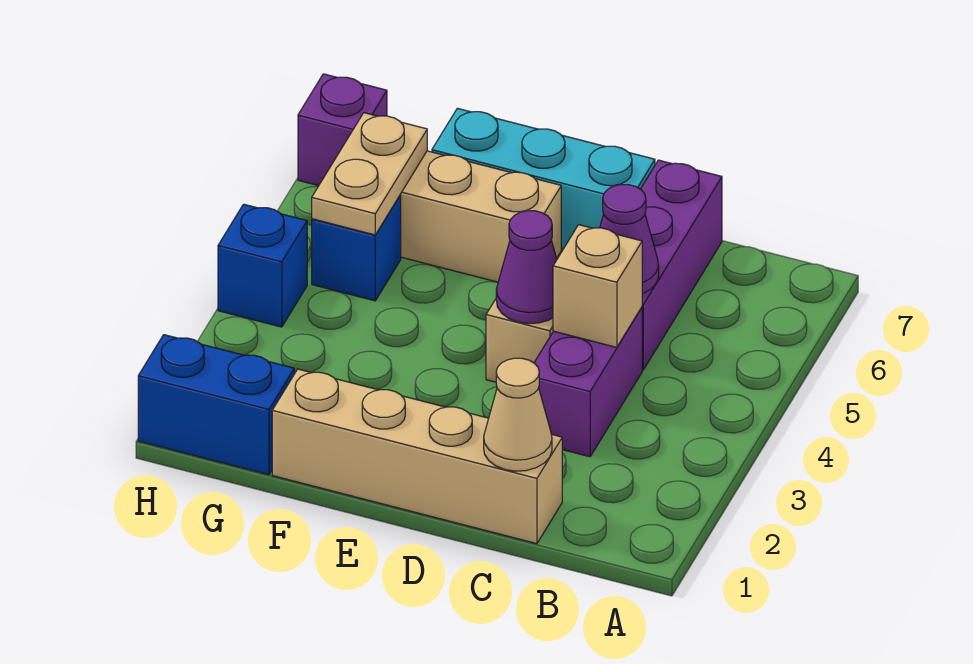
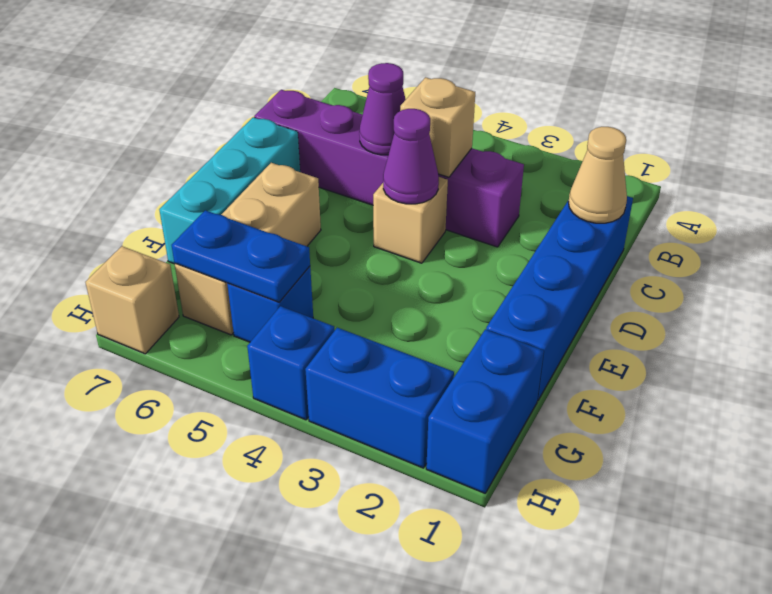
tan brick C1:F1 level 1 -> blue brick C1:F1 level 1
tan plate G5:G6 level 2 -> blue plate G5:G6 level 2
none -> blue brick H2:H3 level 1
purple brick H7 level 1 -> tan brick H7 level 1

